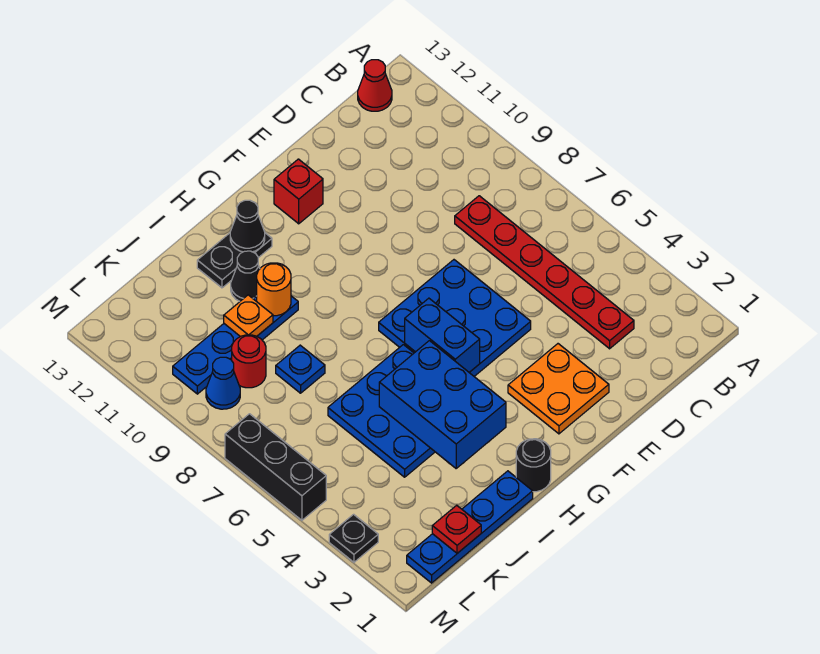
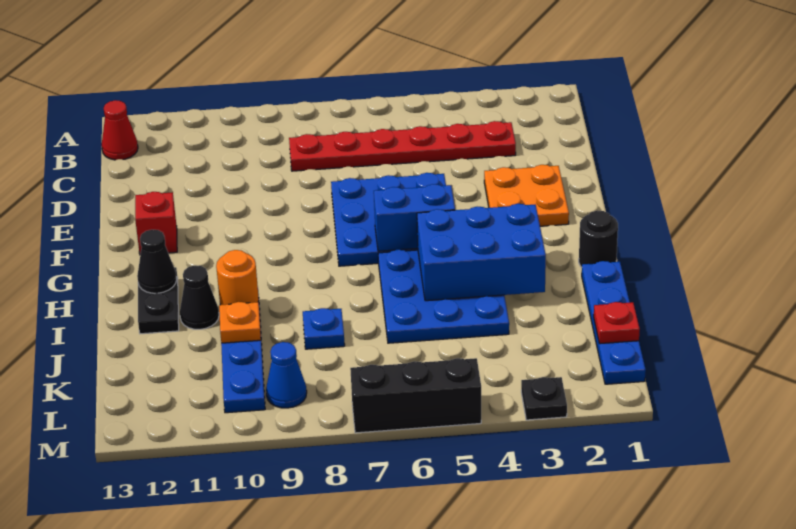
red round brick K9 level 1 -> none

